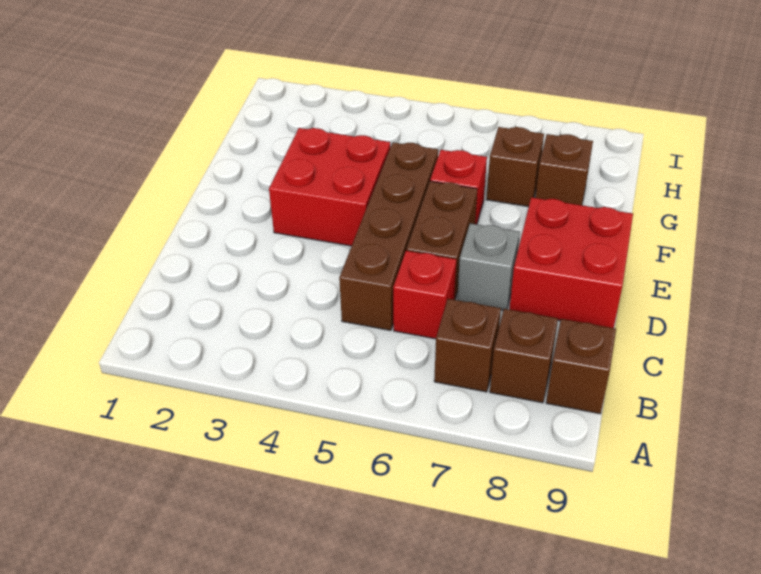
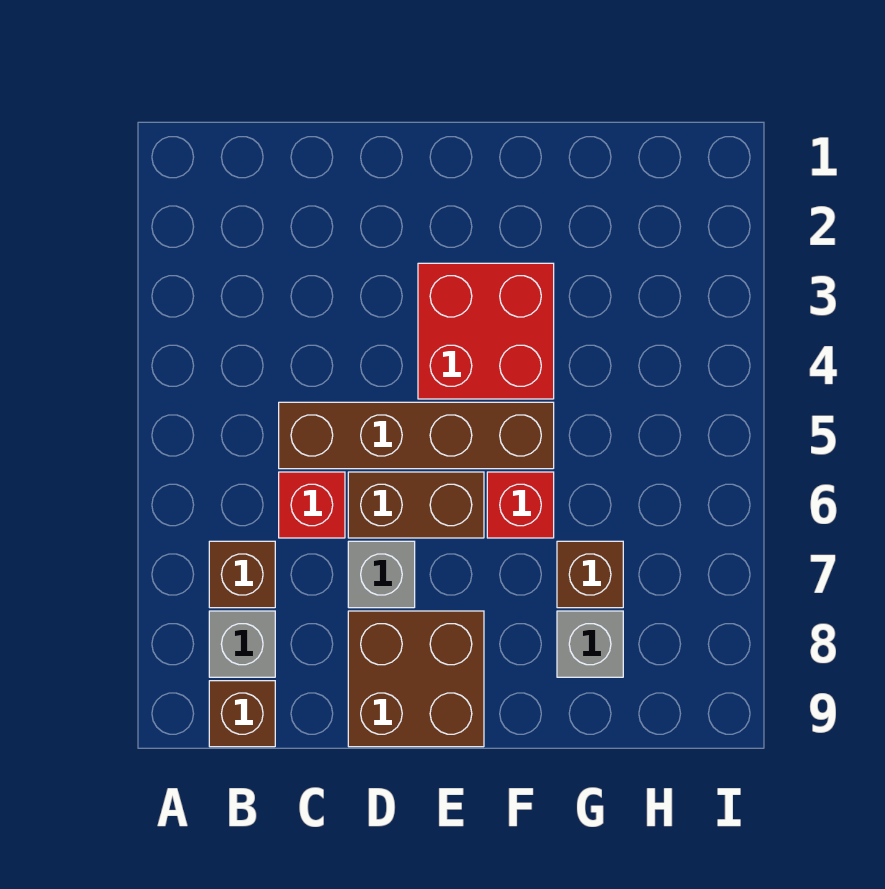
brown brick B8 level 1 -> grey brick B8 level 1
red brick D8:E9 level 1 -> brown brick D8:E9 level 1
brown brick G8 level 1 -> grey brick G8 level 1

